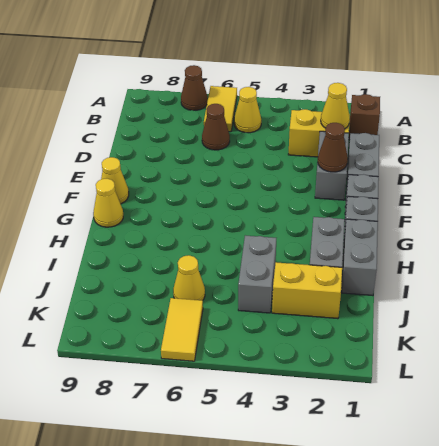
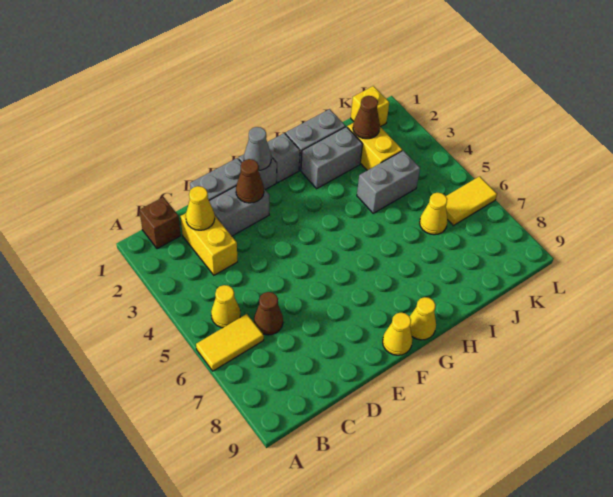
brown cone A7 level 1 -> brown cone J2 level 2
none -> grey cone F1 level 2
none -> yellow brick K1 level 1

